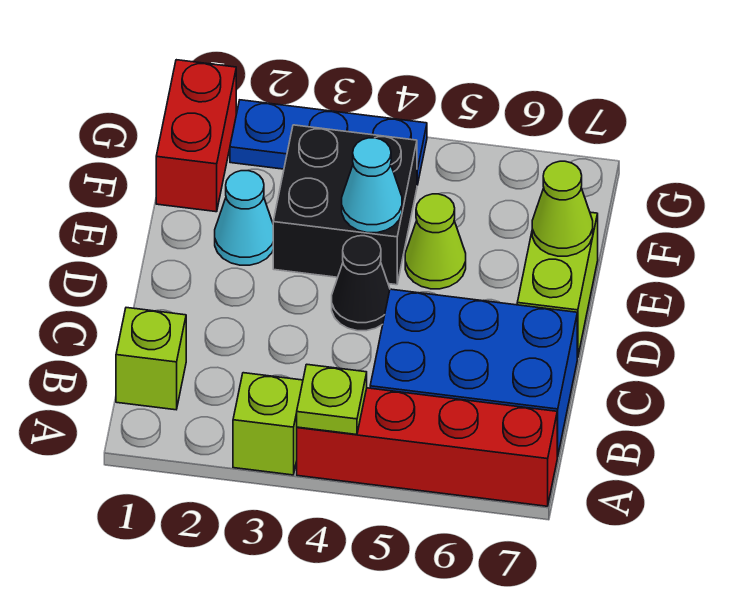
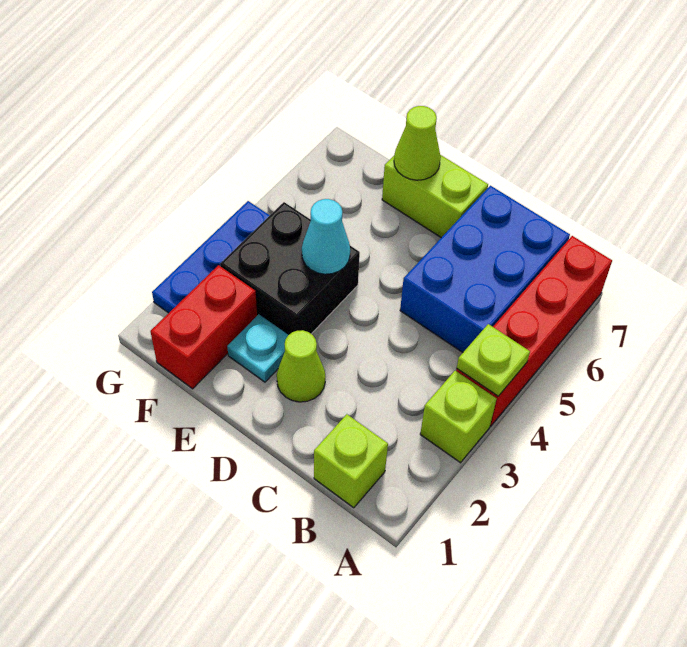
black cone D4 level 1 -> none
cyan cone E2 level 1 -> cyan plate E2 level 1
lime cone E5 level 1 -> lime cone D2 level 1
red brick F1:G1 level 1 -> red brick F1:F2 level 1

